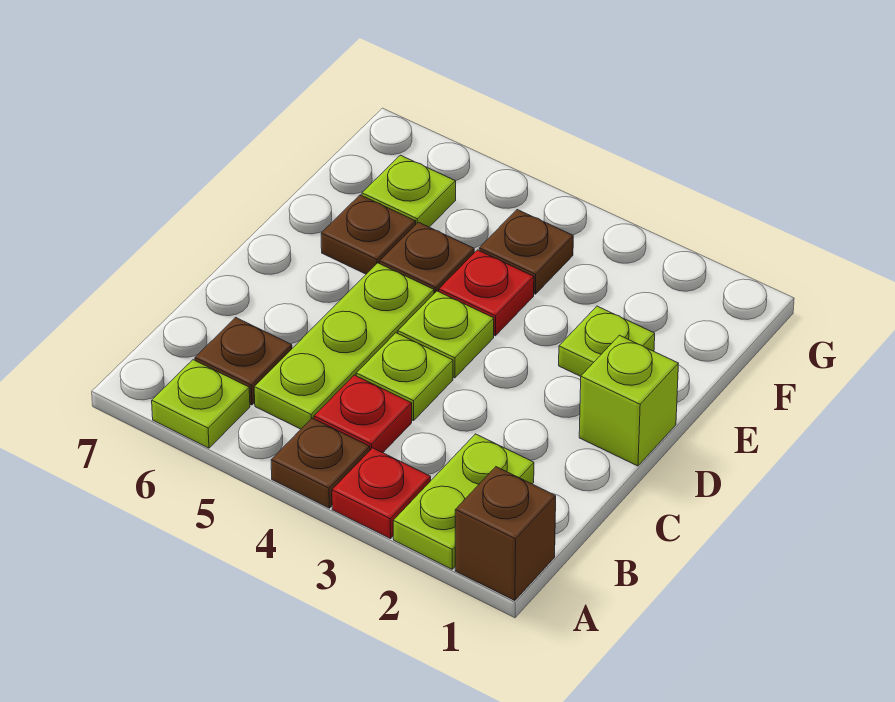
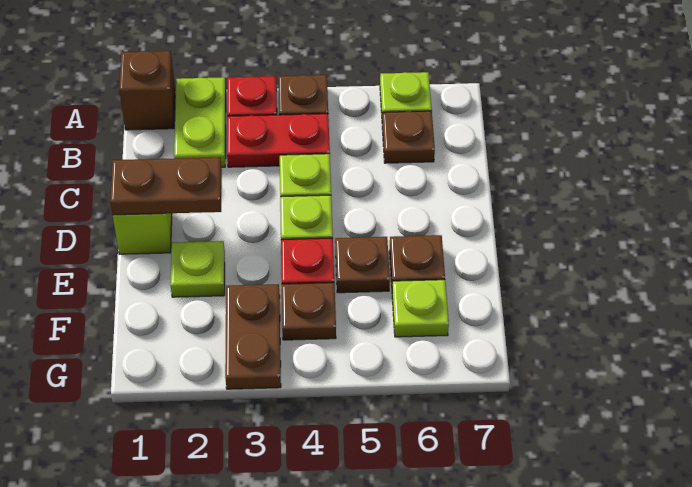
red plate B4 level 1 -> red plate B3:B4 level 1
lime plate B5:D5 level 1 -> none
none -> brown plate D1:D2 level 2
none -> brown plate F3:G3 level 1

